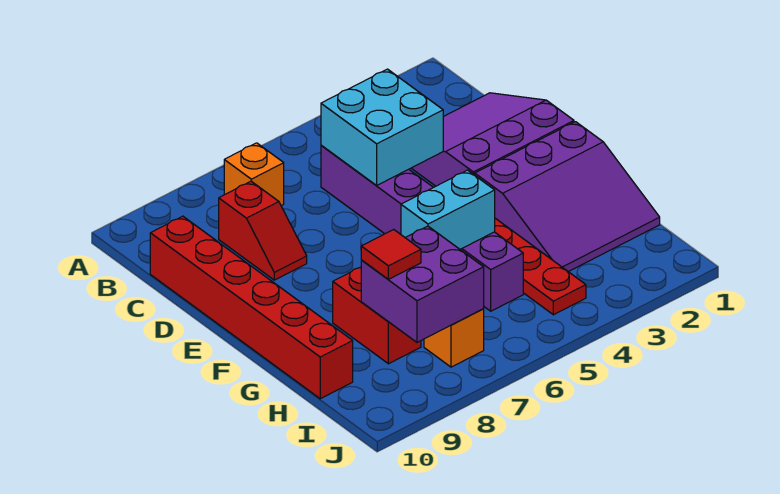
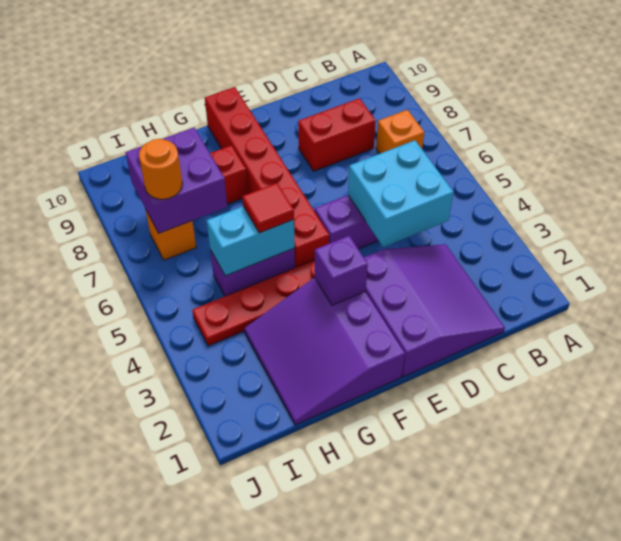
red slope C8:D8 level 1 top C -> red brick C8:D8 level 1
red brick C10:H10 level 1 -> red brick F5:F10 level 1
none -> purple brick F3 level 2
cyan brick G5:G6 level 2 -> cyan brick G5:H5 level 2
red tile H8 level 3 -> red tile G5 level 3
none -> orange round brick I7 level 3

